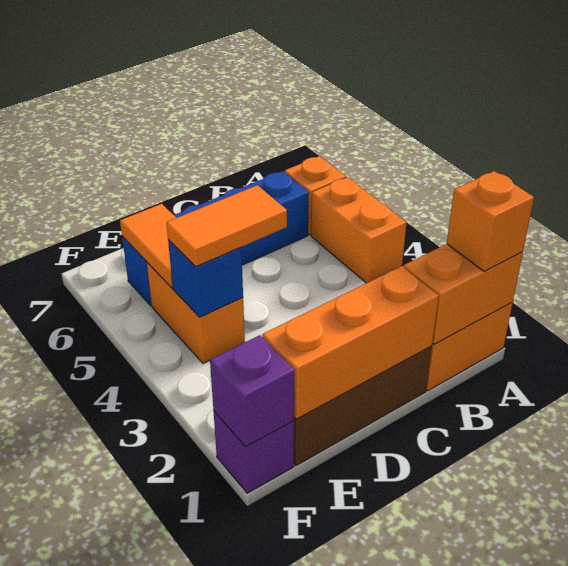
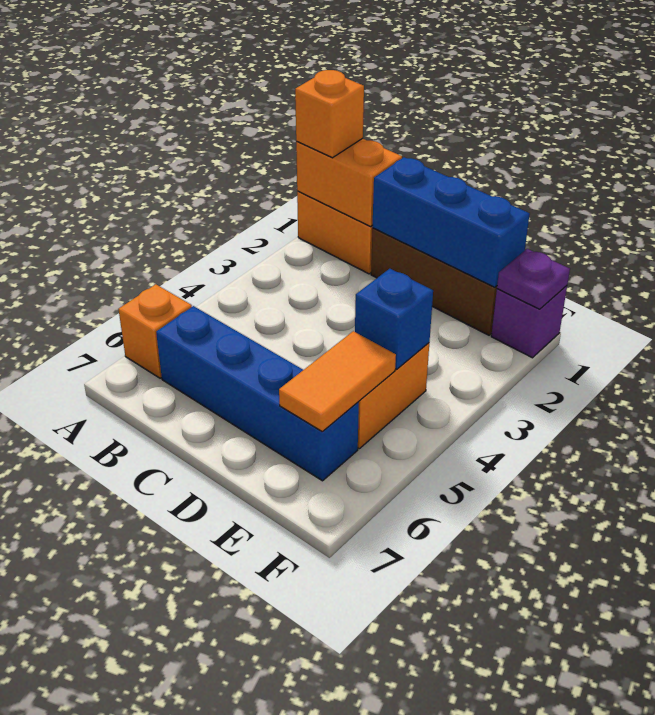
orange brick A4:A5 level 1 -> none
orange brick C1:E1 level 2 -> blue brick C1:E1 level 2
orange tile D4:E4 level 3 -> none
purple brick F1 level 2 -> purple plate F1 level 2

